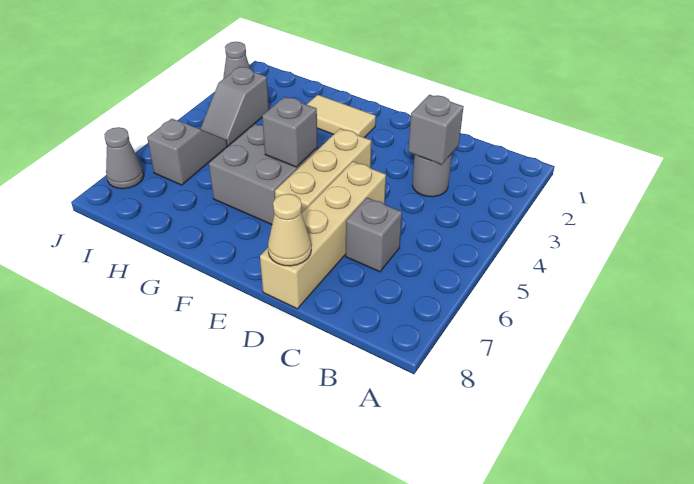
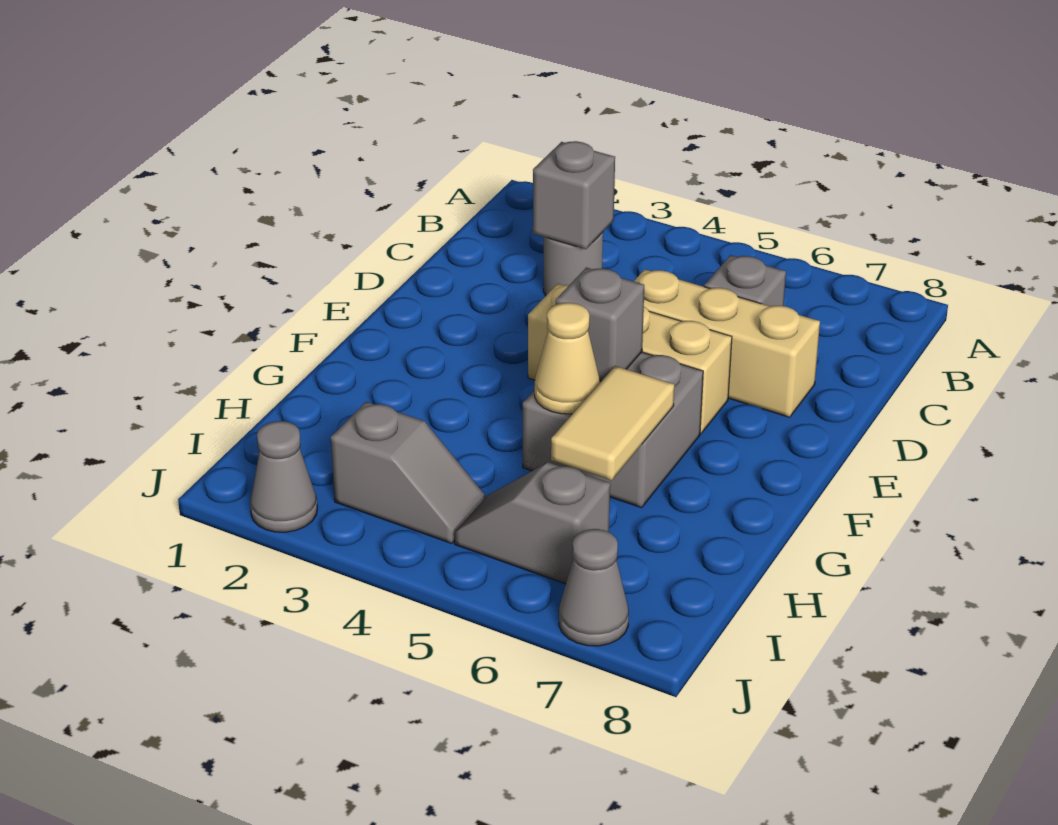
tan brick D5:D8 level 1 -> tan brick D5:D7 level 1
tan cone D8 level 2 -> tan cone G5 level 2
tan tile F2:G2 level 1 -> tan tile G6:H6 level 2

